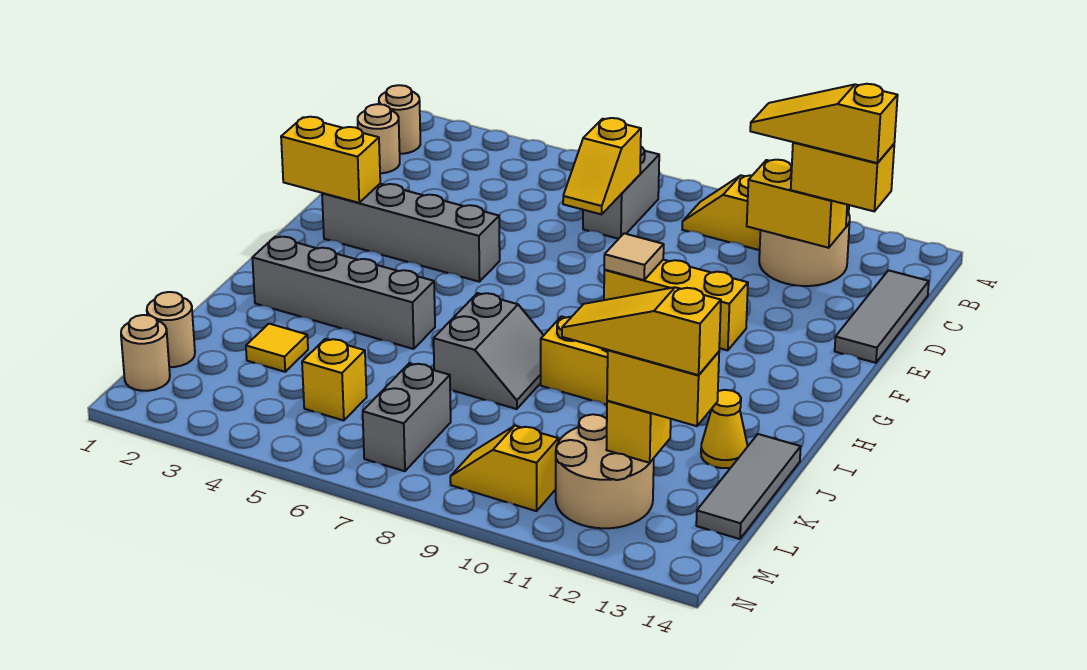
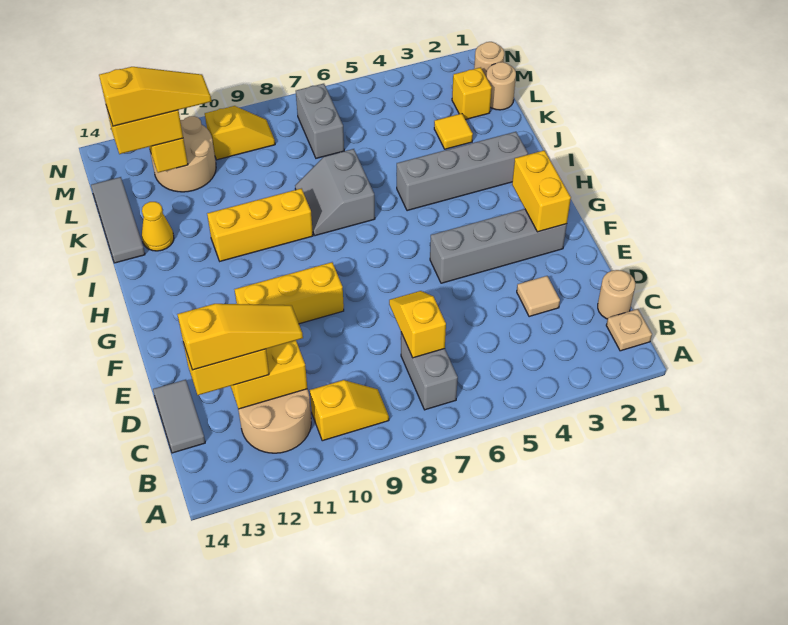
tan round brick B1 level 1 -> tan plate B1 level 1
grey tile C14:E14 level 1 -> grey tile C14:D14 level 1
yellow brick F1:F2 level 2 -> yellow brick F2:G2 level 2
tan tile F9 level 2 -> tan tile D3 level 1
yellow brick L5 level 1 -> yellow brick L2 level 1

